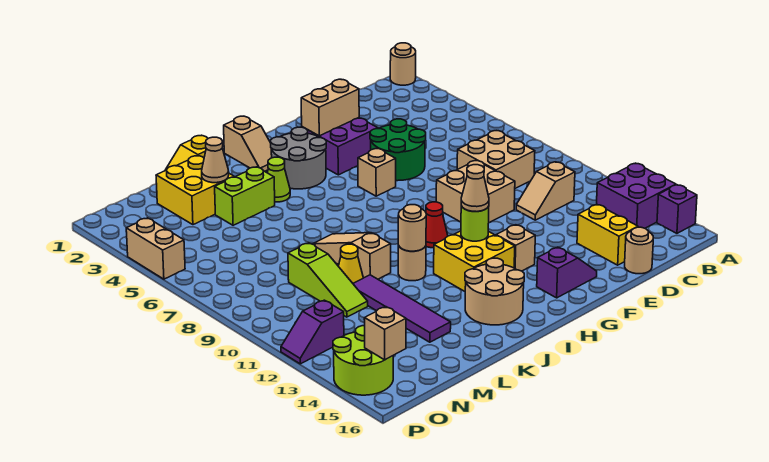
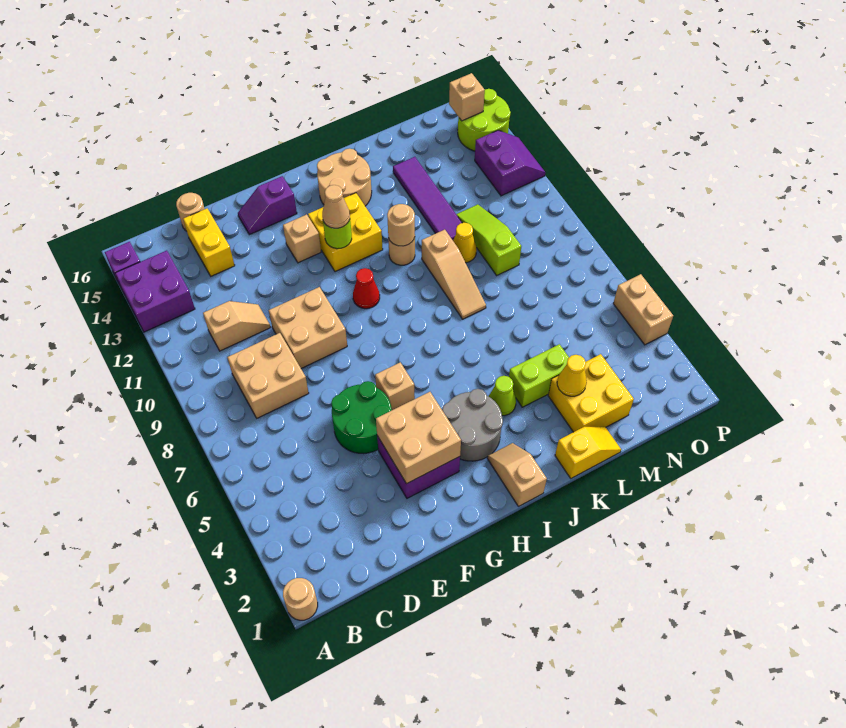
tan brick F3:G3 level 2 -> tan brick F3:G4 level 2
tan cone L3 level 2 -> yellow cone L3 level 2
purple slope O12:P12 level 1 top O -> purple slope O12:P13 level 1 top O

